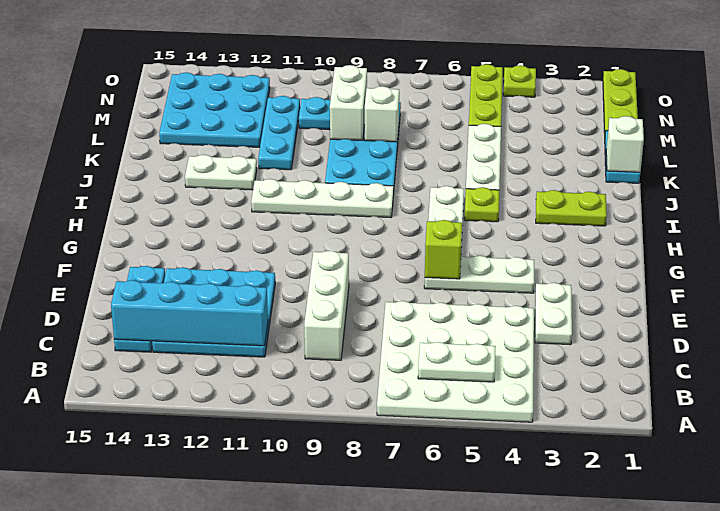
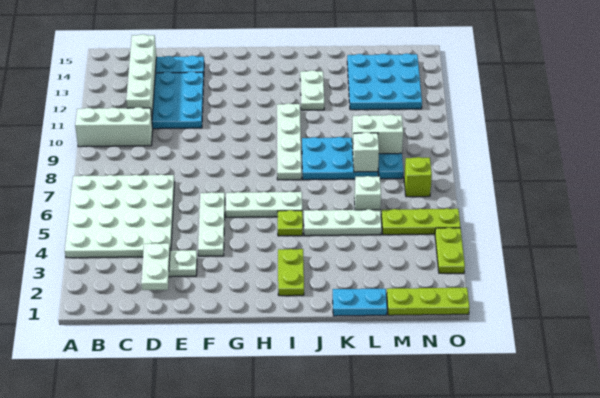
white plate B5:B6 level 2 -> white plate D2:D3 level 2
white brick C9:E9 level 1 -> white brick A10:C10 level 1
cyan brick C11:C14 level 2 -> white brick C11:C14 level 2
lime brick F6 level 2 -> lime brick N7 level 1
white brick K1 level 2 -> white brick L6 level 1
cyan plate K11:M11 level 1 -> none
lime plate O4 level 1 -> lime plate O3:O4 level 1

